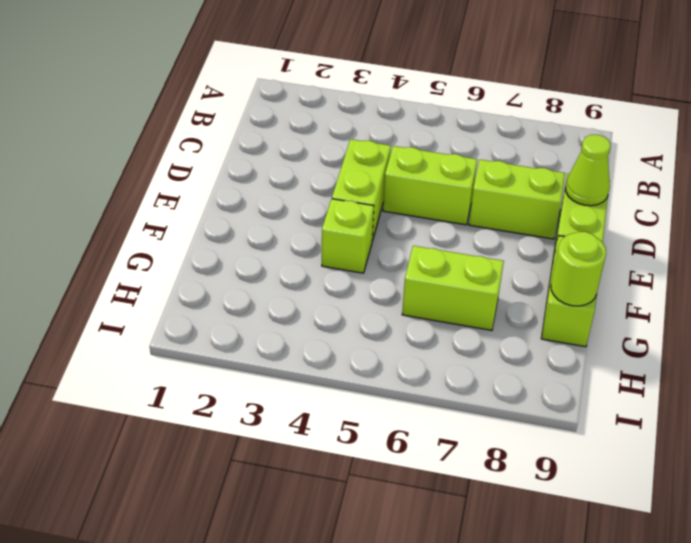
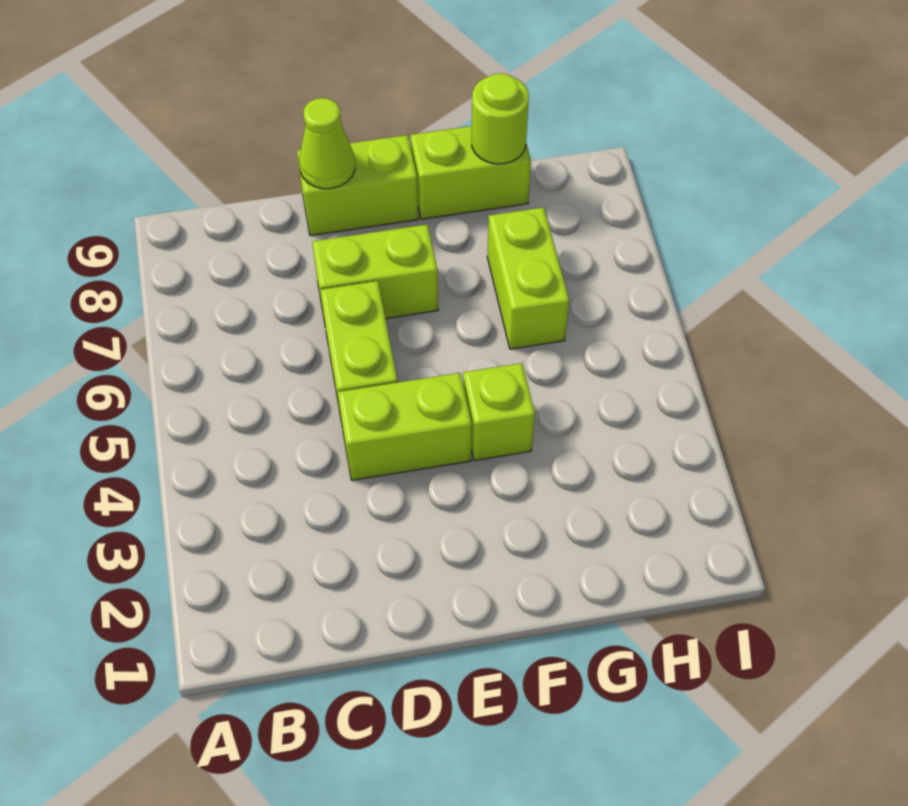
lime brick D7:D8 level 1 -> lime brick D7:E7 level 1

